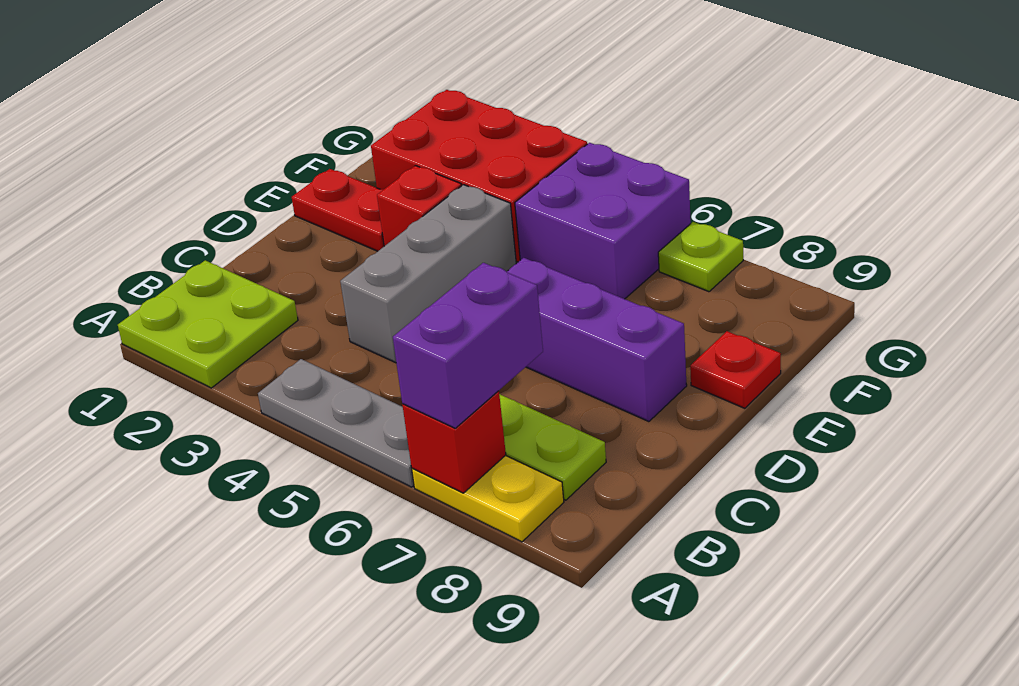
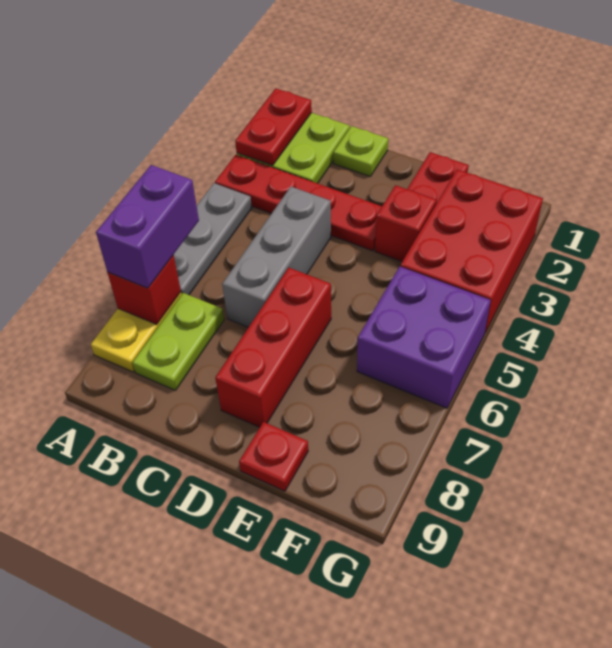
none -> red plate A1:A2 level 2
none -> red plate A3:D3 level 1
purple brick A7:B7 level 3 -> purple brick A6:A7 level 3
grey brick C4:E4 level 1 -> grey brick C4:C6 level 1
purple brick D6:D8 level 1 -> red brick D6:D8 level 1
lime plate G7 level 1 -> lime plate C1 level 1

